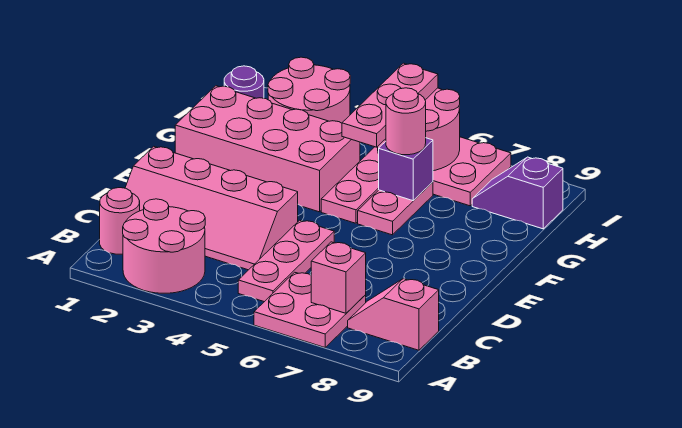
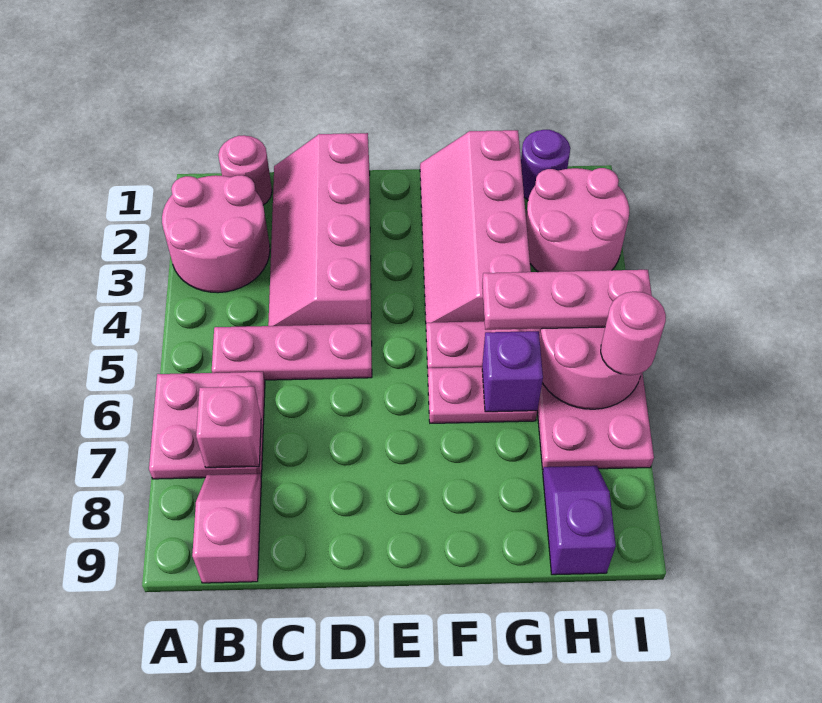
pink brick F1:G4 level 1 -> pink slope F1:G4 level 1 top G
pink round brick G6 level 3 -> pink round brick I6 level 3

